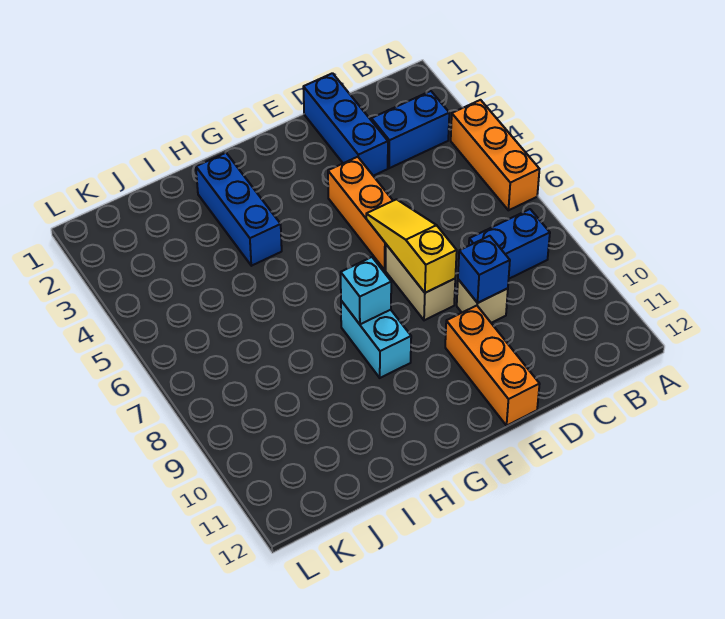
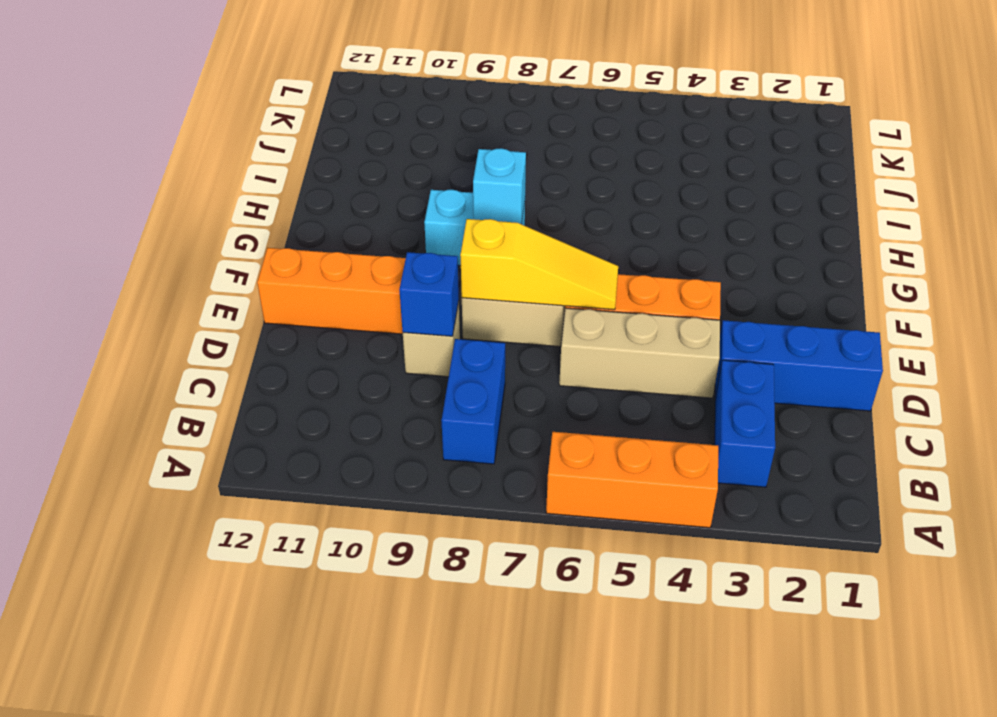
none -> tan brick D4:D6 level 1
blue brick H2:H4 level 1 -> none

